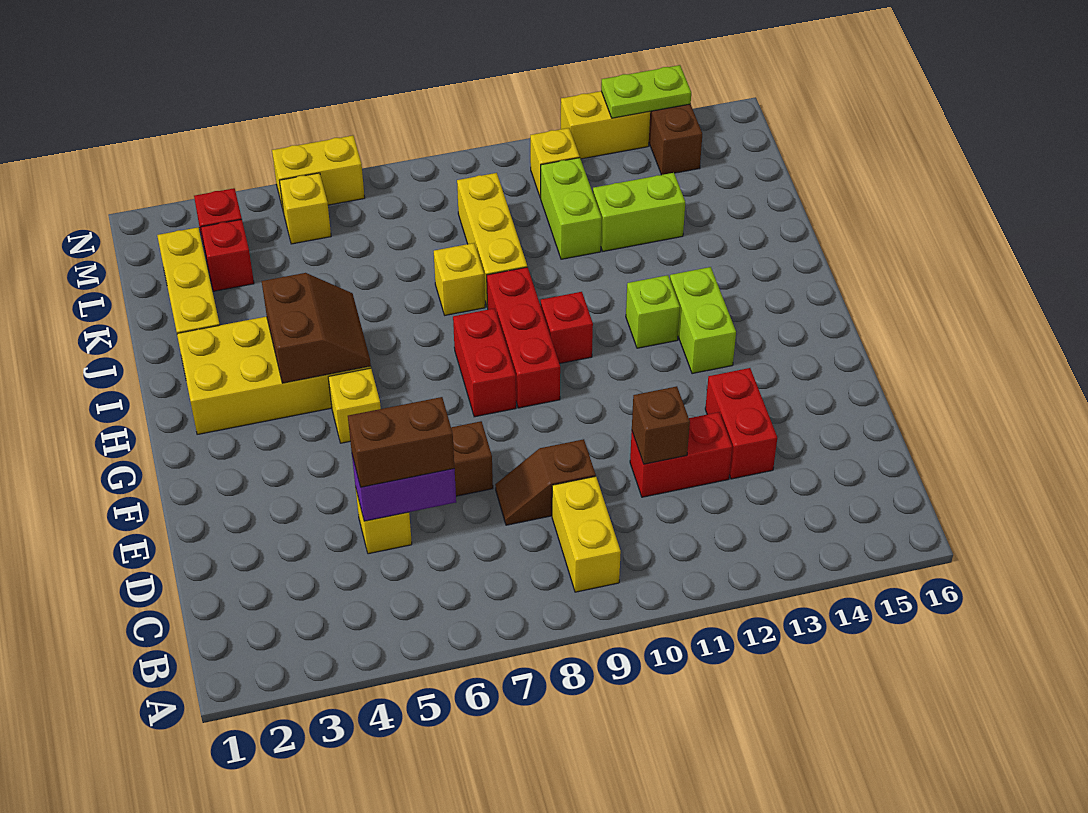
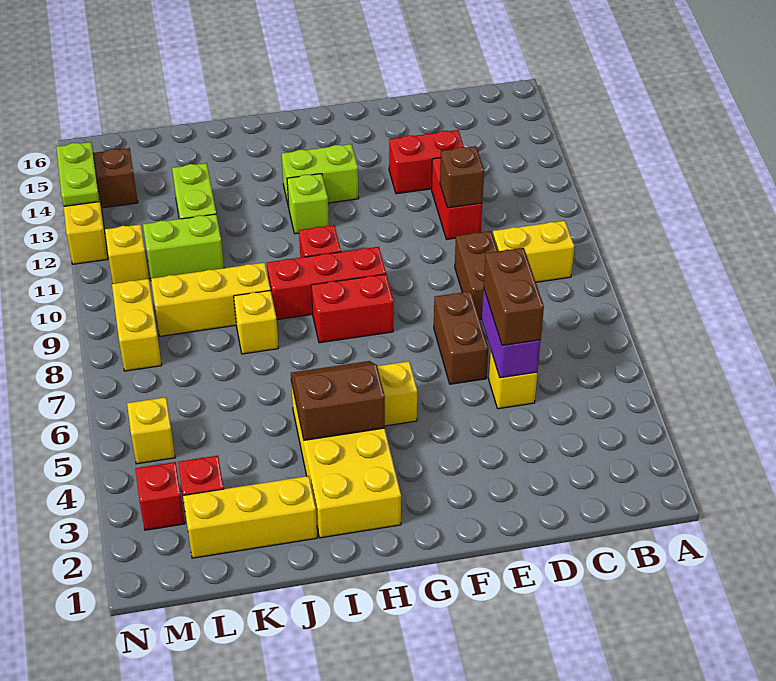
brown slope D8:D9 level 1 top 9 -> brown brick D8:D9 level 1
yellow brick N5:N6 level 1 -> yellow brick M8:M9 level 1

